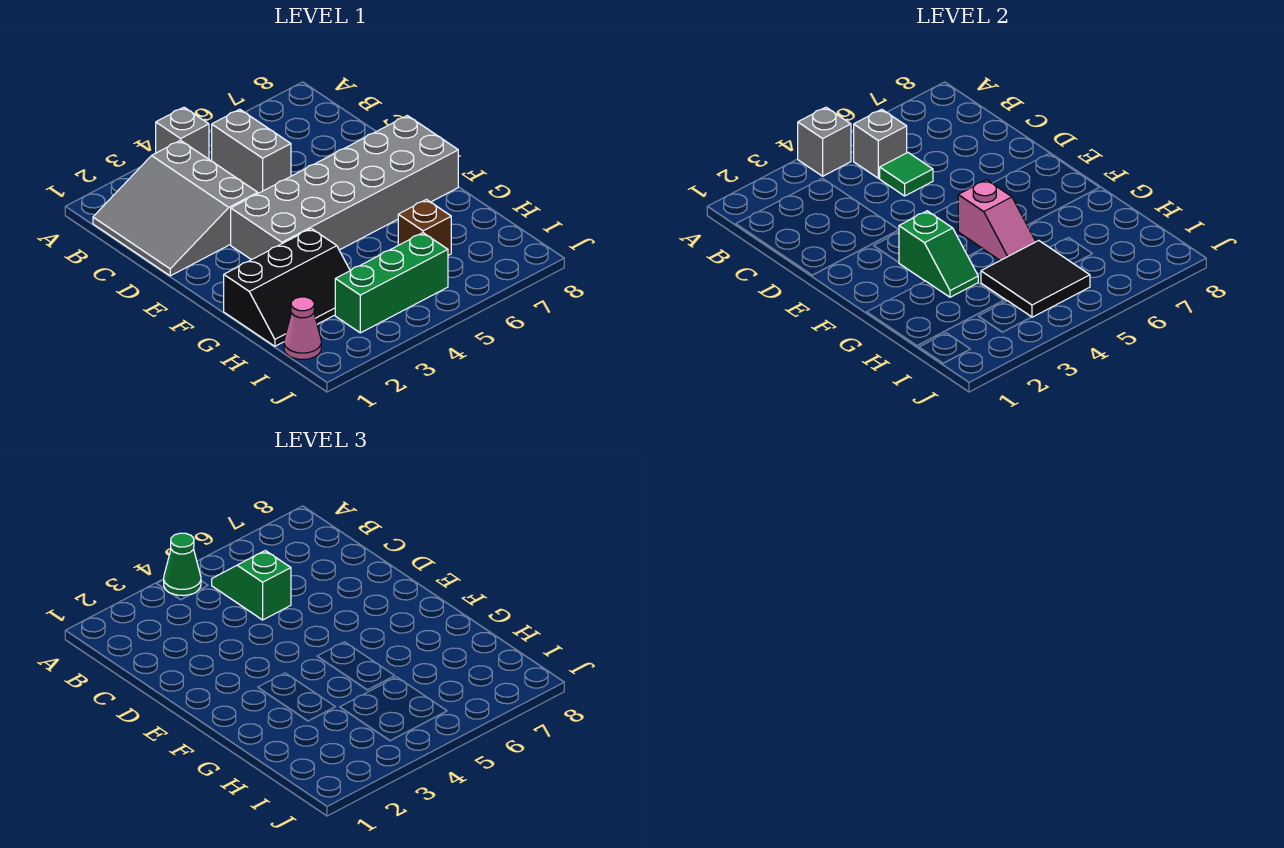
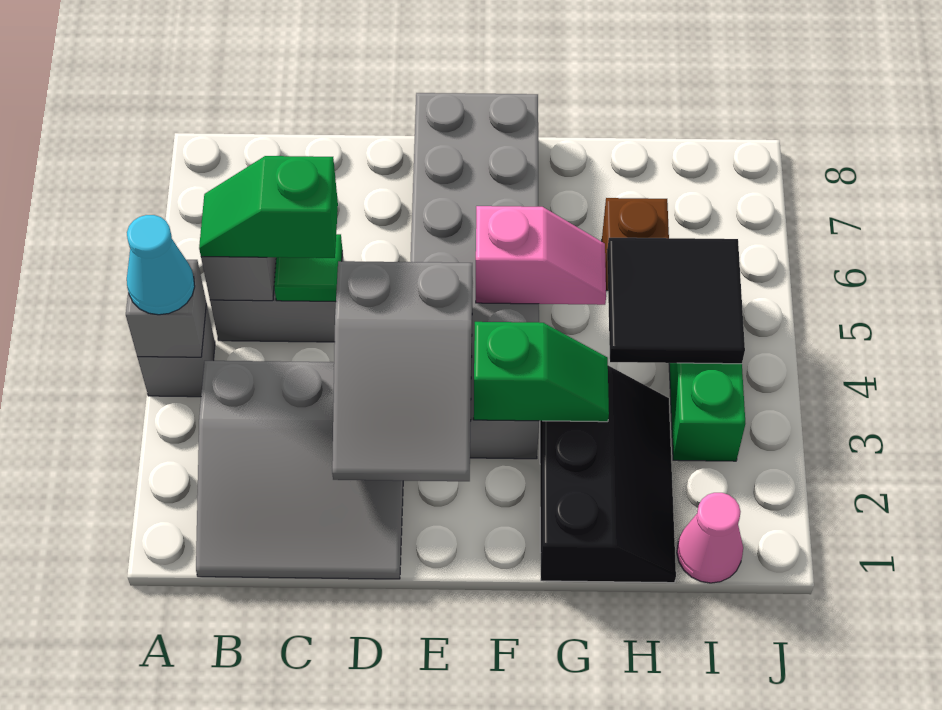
green cone A4 level 3 -> cyan cone A4 level 3
none -> grey slope D2:E4 level 2 top 4

